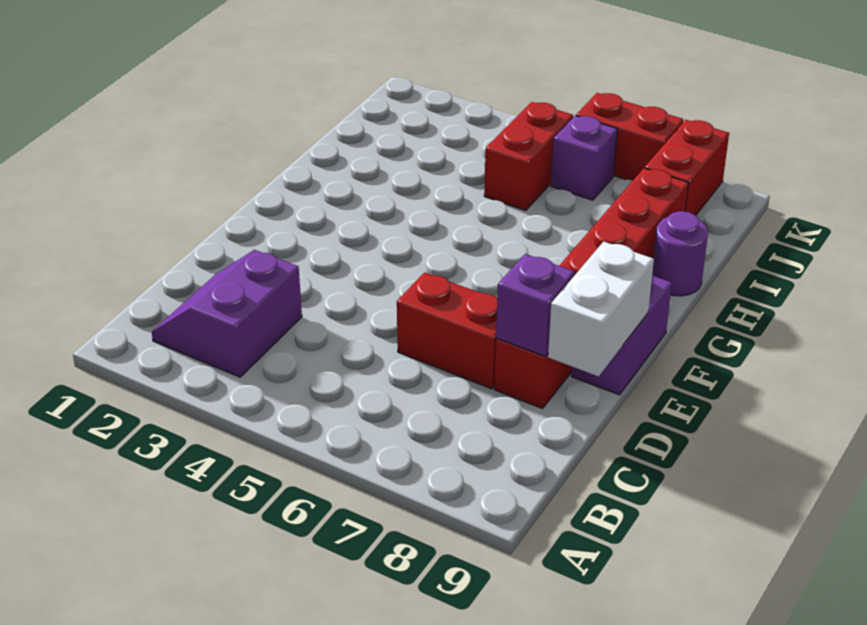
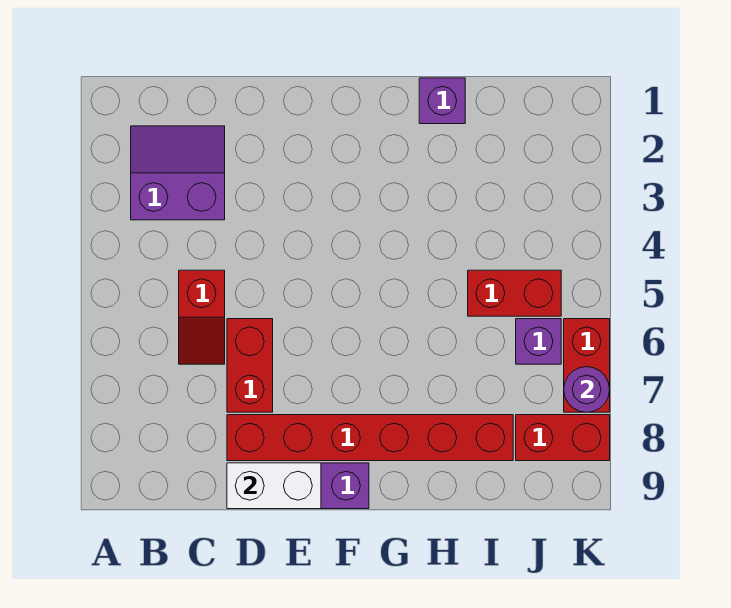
none -> red slope C5:C6 level 1 top 5
purple brick D8 level 2 -> purple brick H1 level 1
purple round brick H9 level 1 -> purple round brick K7 level 2

